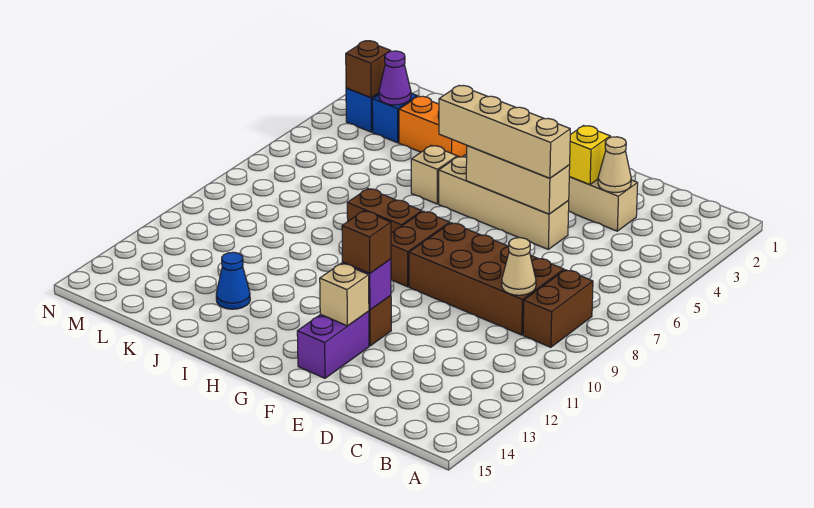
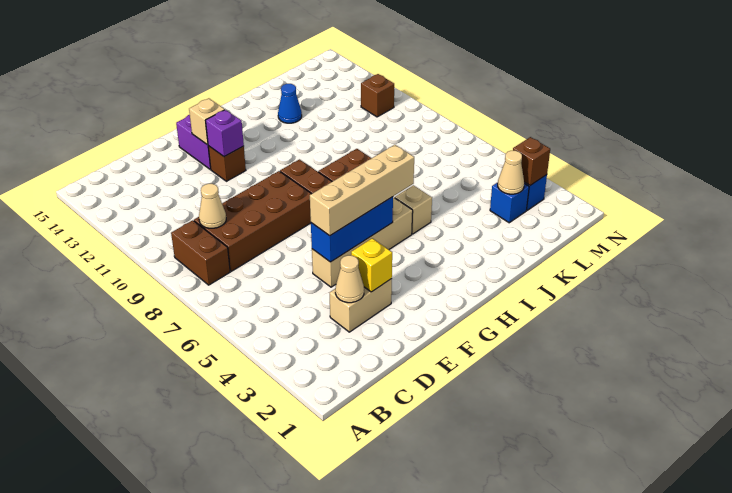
tan brick E5:G5 level 2 -> blue brick E5:G5 level 2
brown brick F12 level 3 -> brown brick M11 level 1
orange brick J3:K3 level 1 -> none
purple cone L3 level 2 -> tan cone L3 level 2

